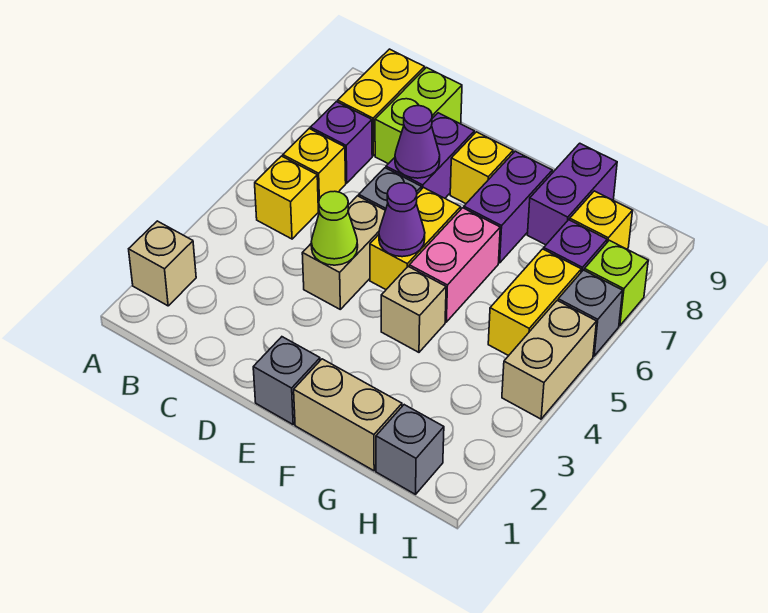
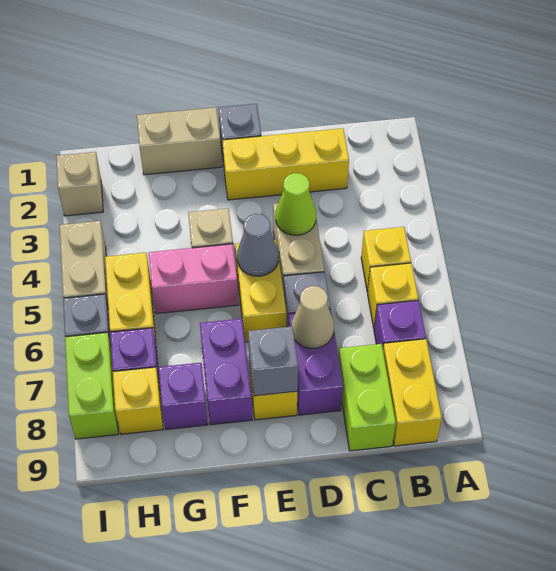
tan brick A2 level 1 -> tan brick I2 level 1
none -> yellow brick C2:E2 level 1
purple cone D7 level 2 -> tan cone D7 level 2
purple cone E5 level 2 -> grey cone E5 level 2
pink brick F5:F6 level 1 -> pink brick F5:G5 level 1
purple brick G8:G9 level 1 -> purple brick G8 level 1
grey brick H1 level 1 -> grey brick E8 level 2
lime brick I7 level 1 -> lime brick I7:I8 level 1

